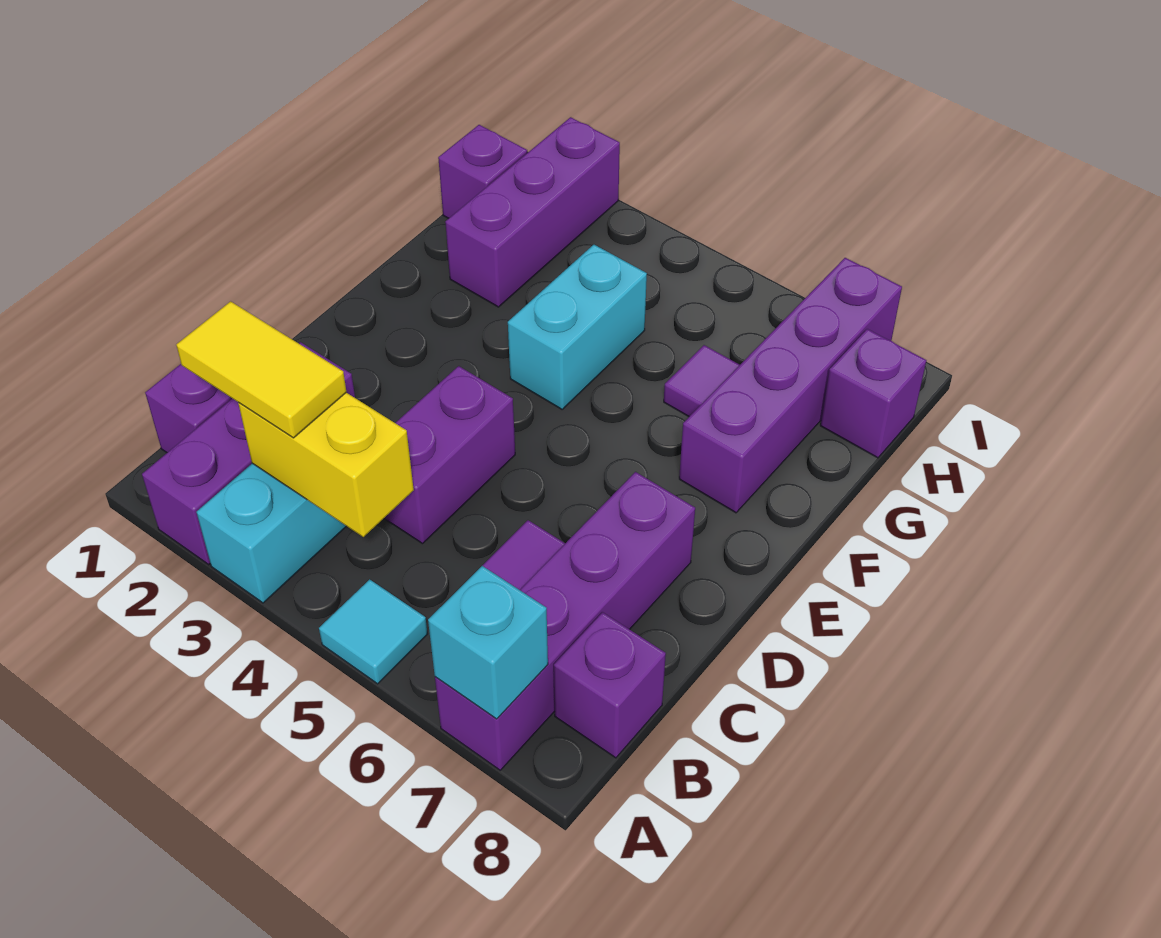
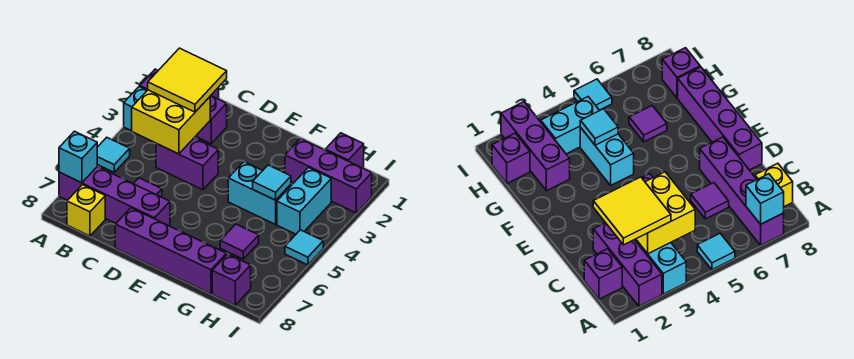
yellow tile B2:B3 level 3 -> yellow tile B2:C3 level 3
yellow brick B3:B4 level 2 -> yellow brick B3:C4 level 2
purple brick B8 level 1 -> yellow brick B8 level 1
purple brick F7:I7 level 1 -> purple brick D8:G8 level 1
none -> cyan tile G4 level 2
none -> cyan brick H3:H4 level 1
none -> cyan tile I5 level 1

